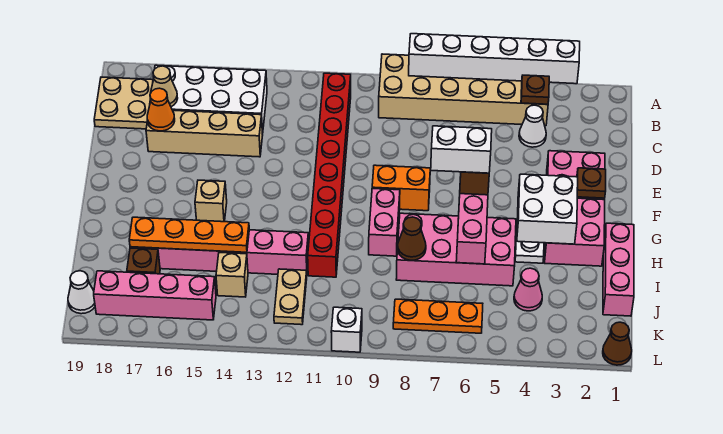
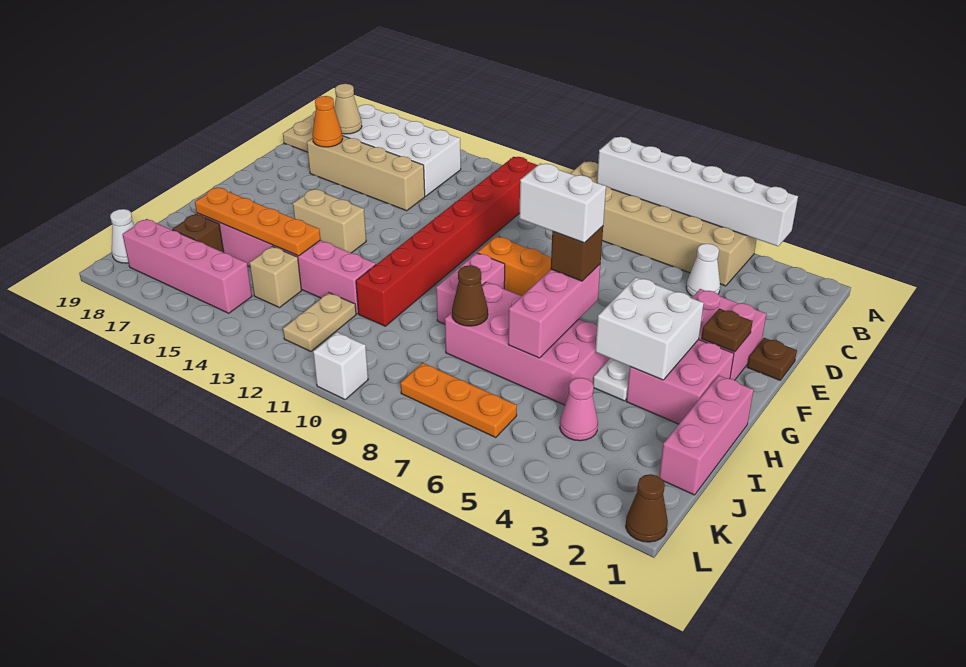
brown plate B4 level 2 -> brown plate E1 level 1
tan brick G15 level 1 -> tan brick G14:G15 level 1

